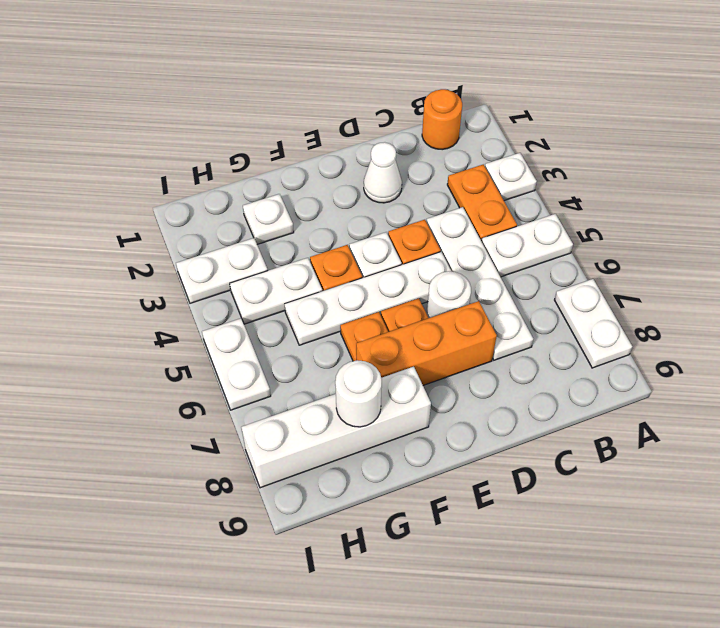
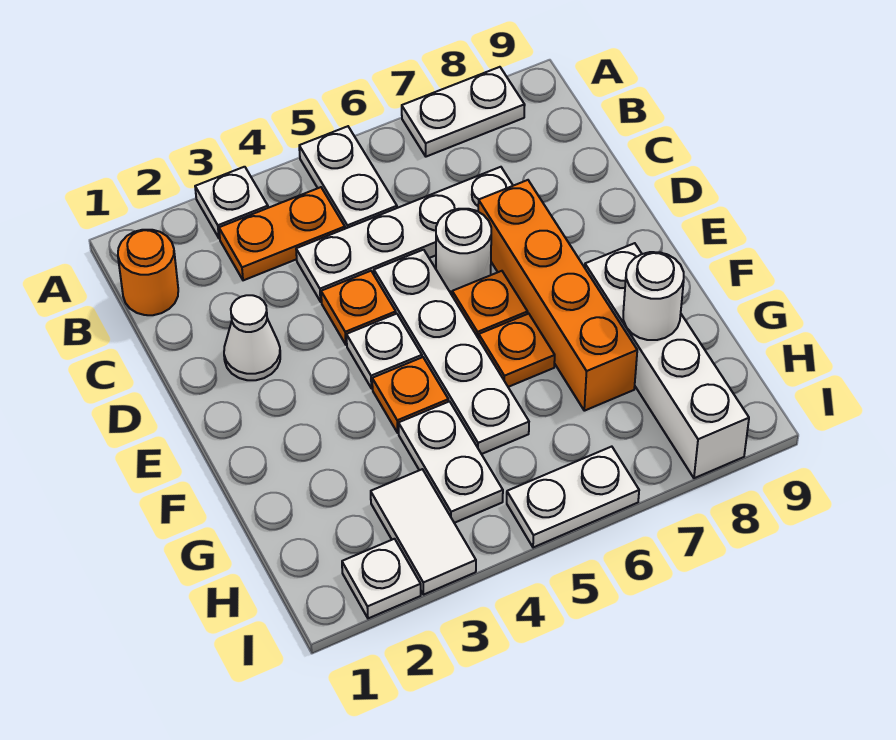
orange brick D7:F7 level 1 -> orange brick D7:G7 level 1
white plate G2 level 1 -> white plate I2 level 1
white plate H3:I3 level 1 -> white tile H3:I3 level 1

